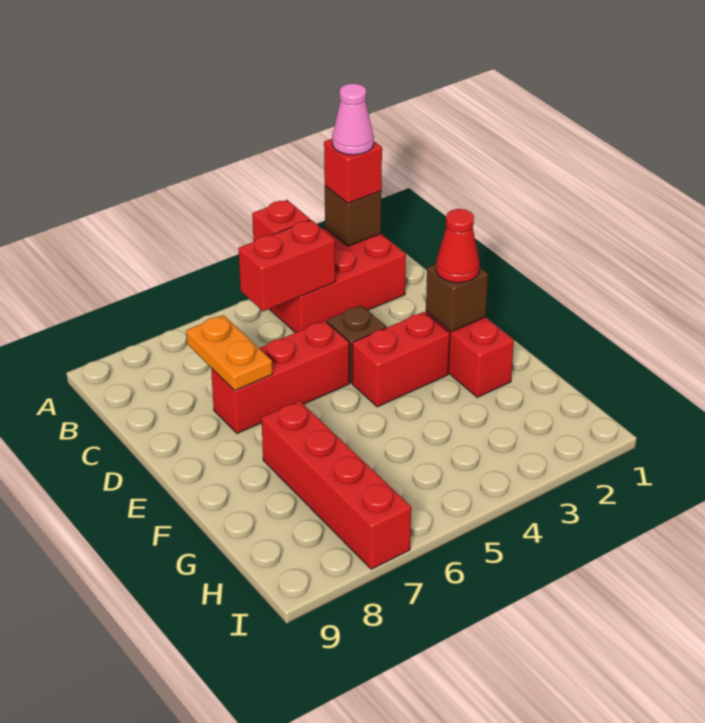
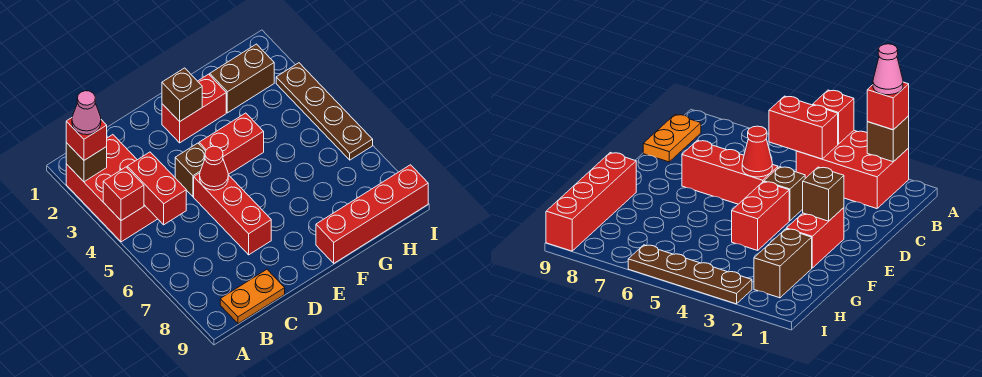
orange plate C7:D7 level 2 -> orange plate B9:C9 level 1
red cone E2 level 3 -> red cone D5 level 2
red brick E3:E4 level 1 -> red brick E4:F4 level 1
red brick F7:I7 level 1 -> red brick F9:I9 level 1
none -> brown brick G2:H2 level 1
none -> brown plate I3:I6 level 1

